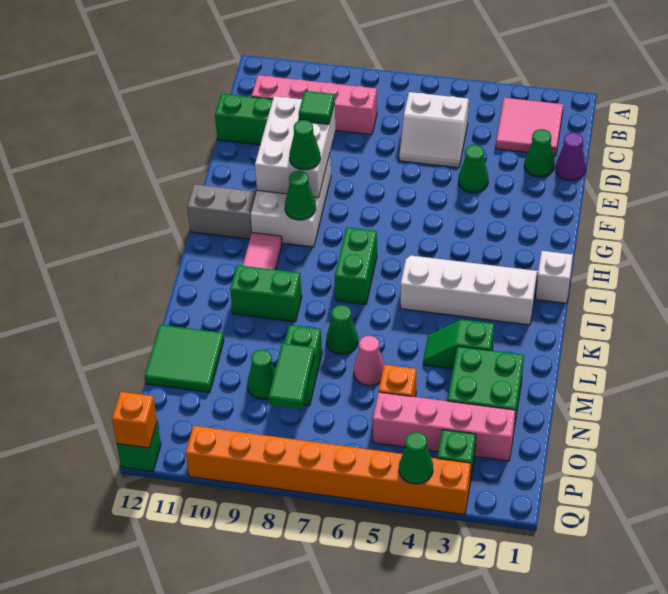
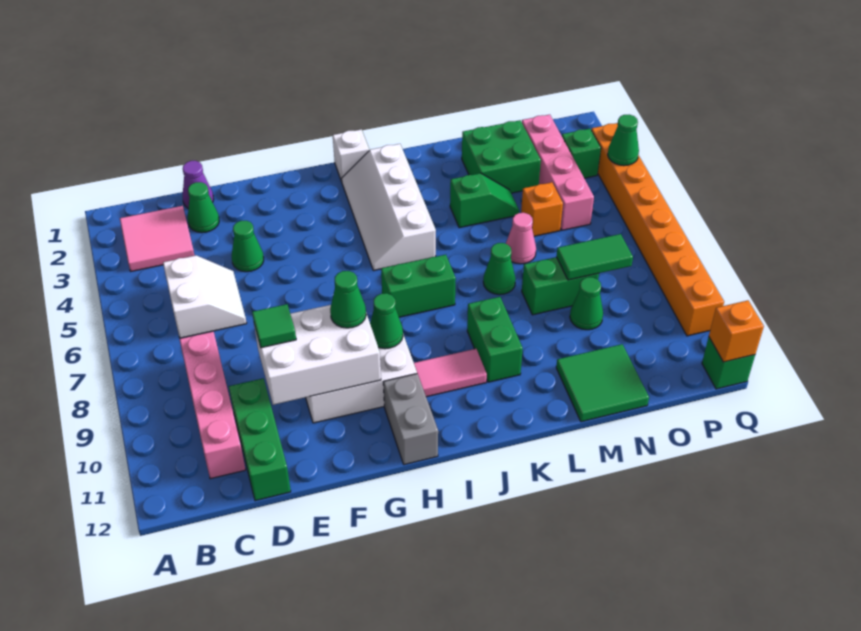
green slope L3:L4 level 1 top 3 -> green slope L4:M4 level 1 top L

